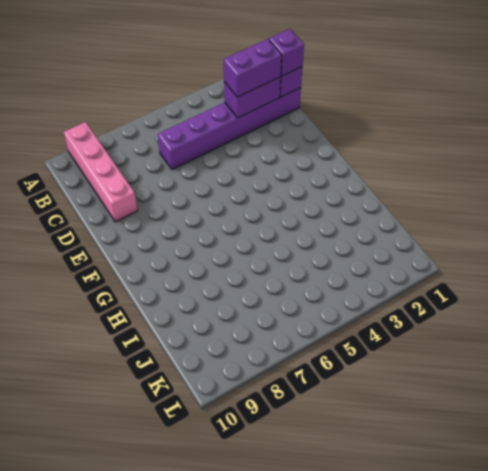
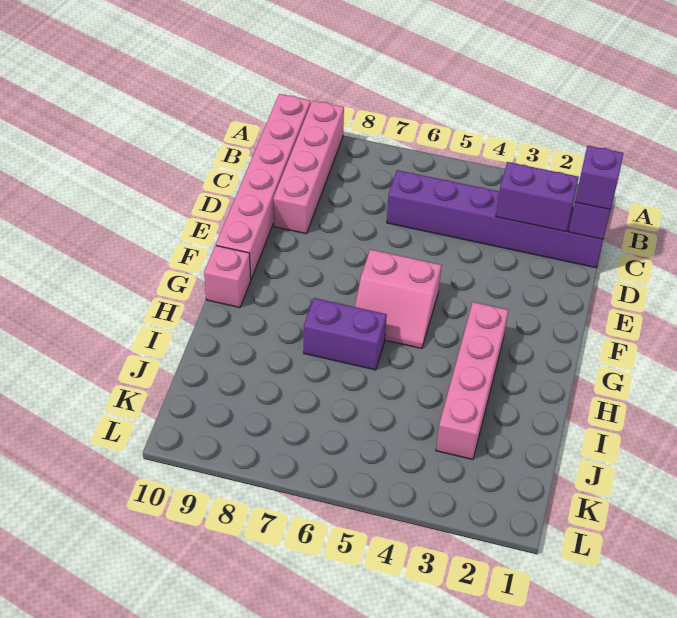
none -> pink brick A10:F10 level 1
purple brick C2:C3 level 3 -> purple brick H6:H7 level 1
none -> pink slope F5:G6 level 1 top F
none -> pink brick G3:J3 level 1
none -> pink brick G10 level 1

